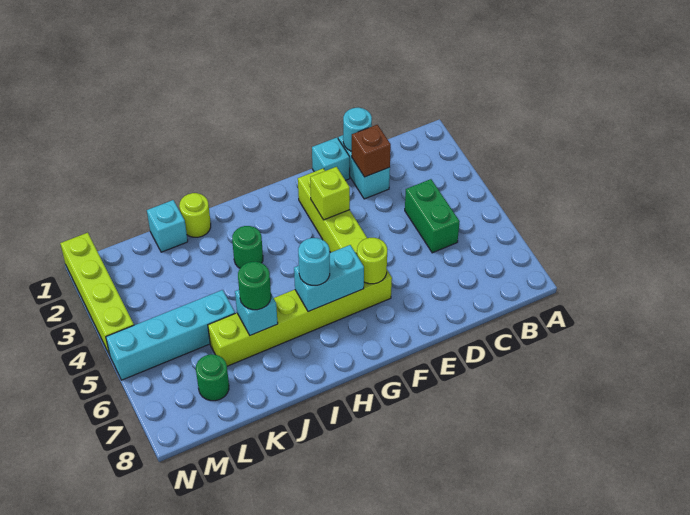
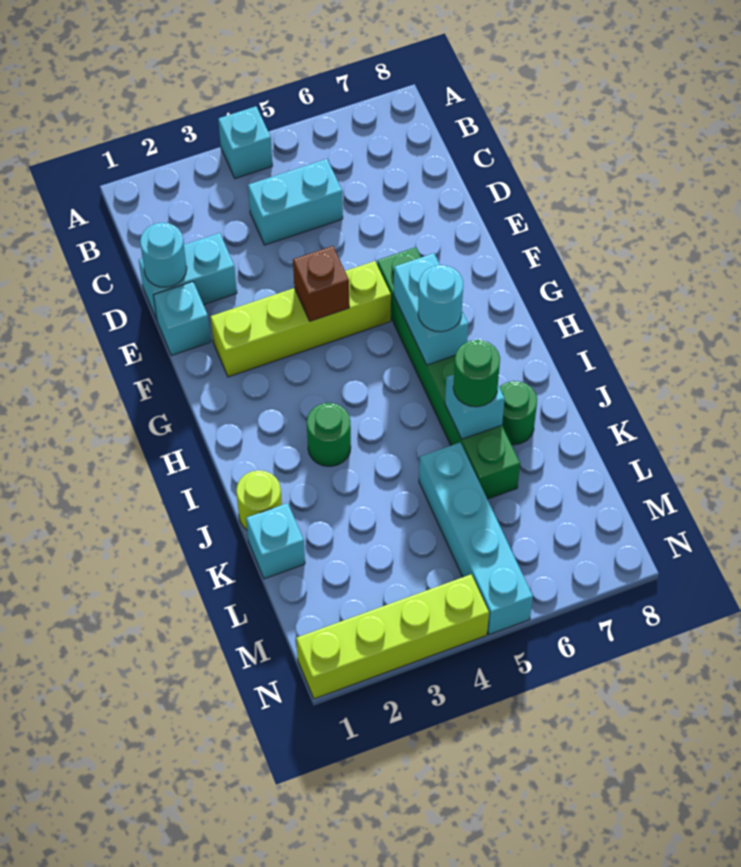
none -> cyan brick A4 level 1
green brick C4:C5 level 1 -> cyan brick C4:C5 level 1
brown brick D2 level 2 -> brown brick F4 level 2
lime brick F3 level 2 -> none
lime brick F6:K6 level 1 -> green brick F6:K6 level 1
lime round brick F6 level 2 -> none
green round brick L7 level 1 -> green round brick J7 level 1

